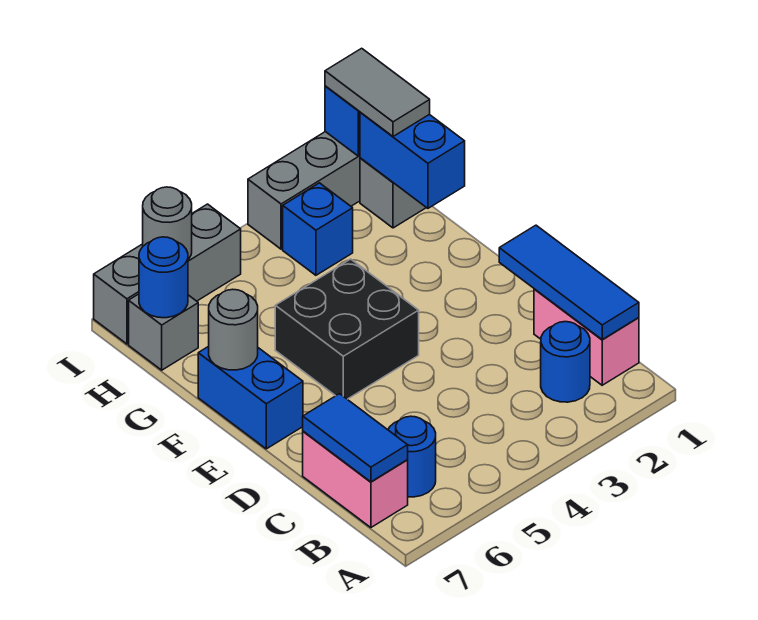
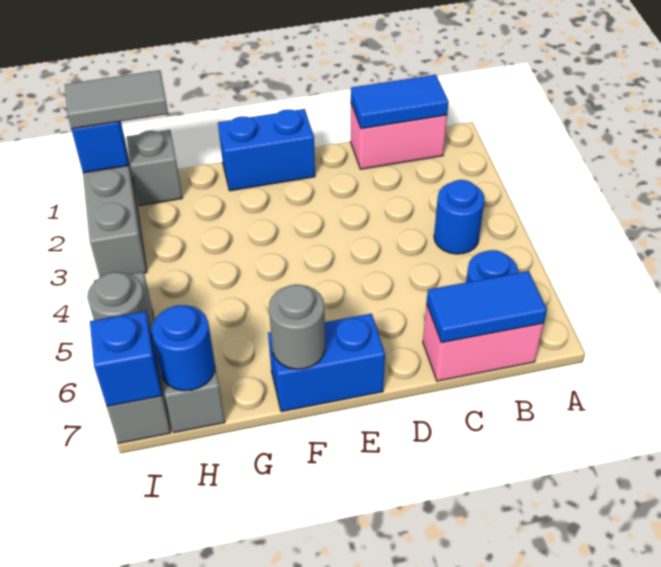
blue tile B1:D1 level 2 -> blue tile B1:C1 level 2
blue round brick B2 level 1 -> blue round brick B4 level 1
black brick E4:F5 level 1 -> none
blue brick G1:H1 level 2 -> blue brick E1:F1 level 1
blue brick H3 level 1 -> blue brick I7 level 2

